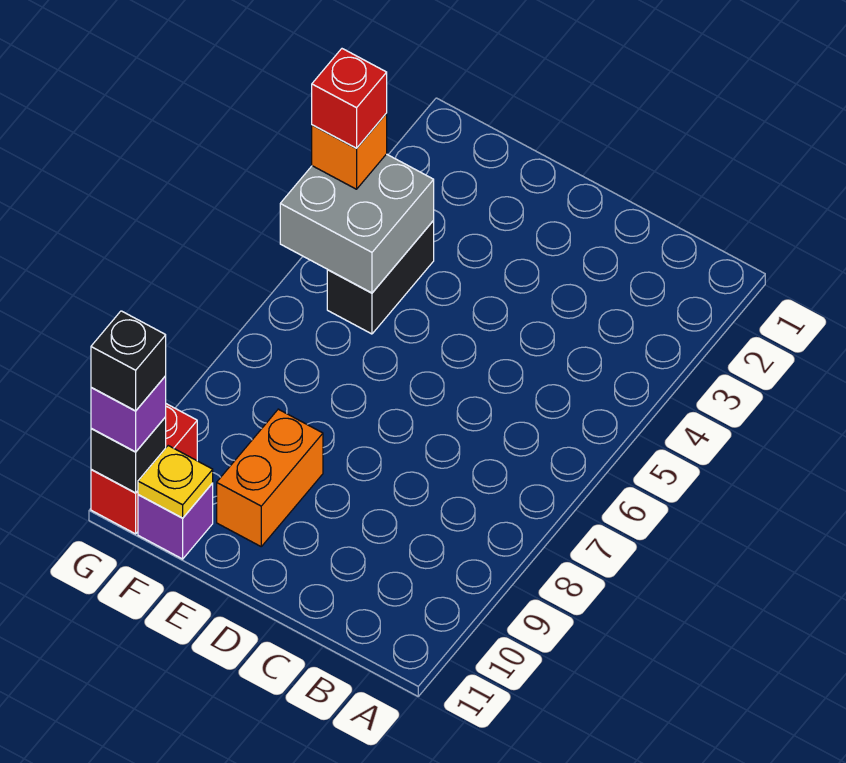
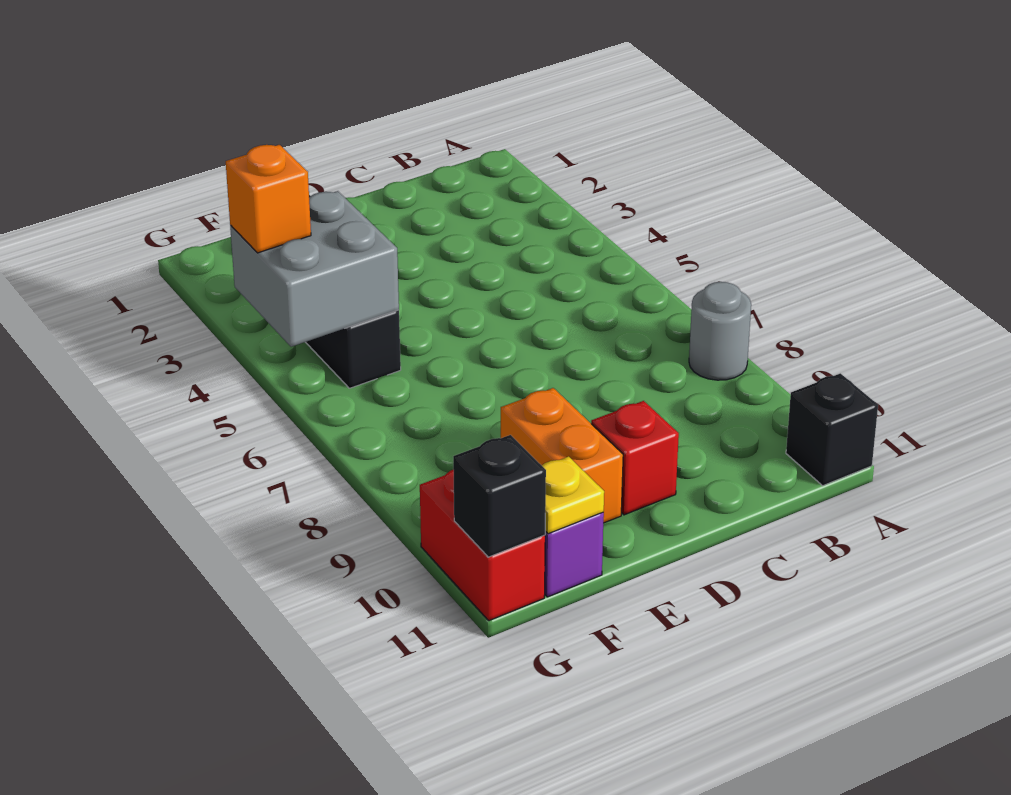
none -> grey round brick A8 level 1
red brick G4 level 4 -> red brick D10 level 1
purple brick G11 level 3 -> none
black brick G11 level 4 -> black brick A11 level 1

